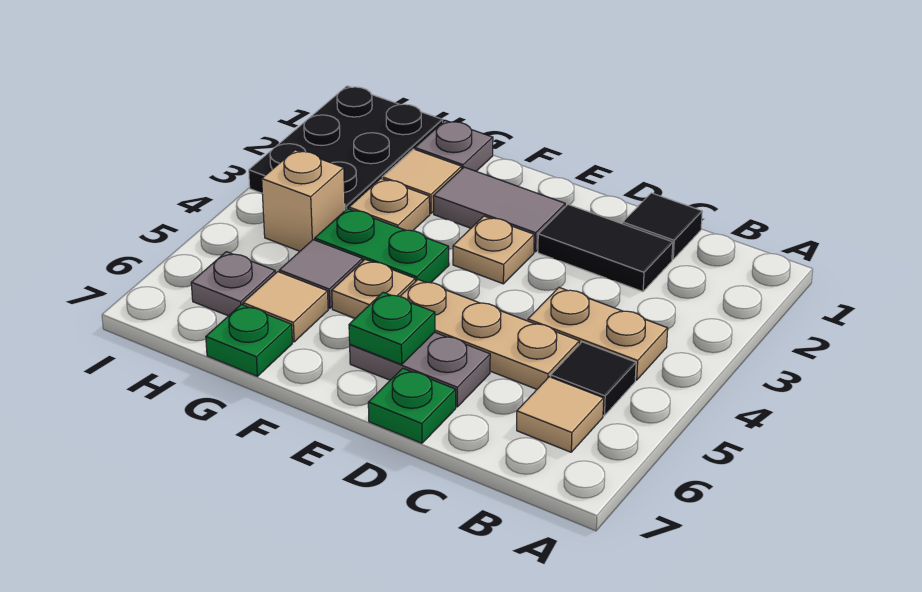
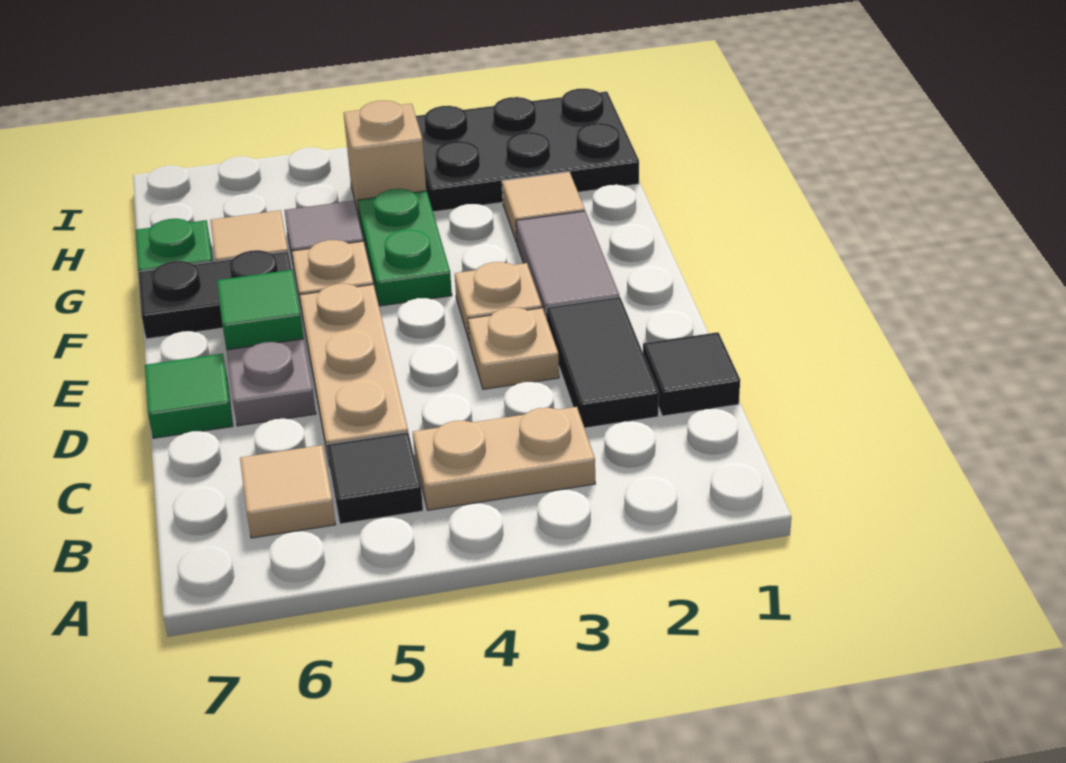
tan plate B4:C4 level 1 -> tan plate B3:B4 level 1
green plate D7 level 1 -> green tile D7 level 1
green plate E6 level 2 -> green tile E6 level 2
none -> black plate F6:F7 level 1
grey plate G1 level 1 -> none
tan plate G3 level 1 -> tan plate D3 level 1
grey plate H6 level 1 -> none

